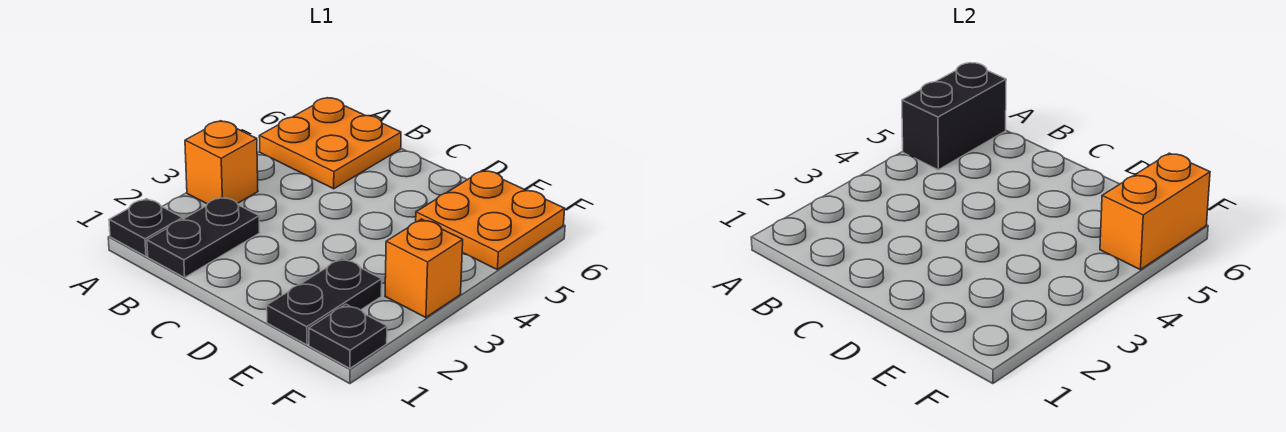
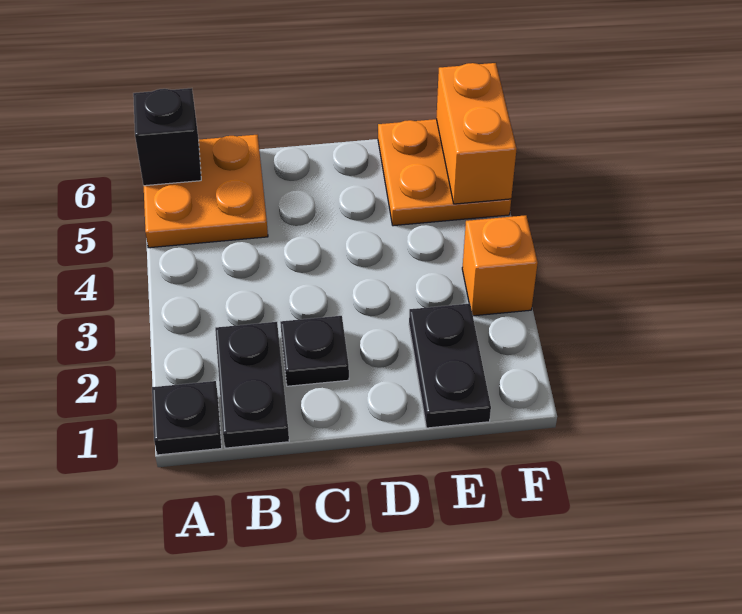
orange brick A3 level 1 -> none
black brick A5:A6 level 2 -> black brick A6 level 2
black plate F1 level 1 -> black plate C2 level 1

